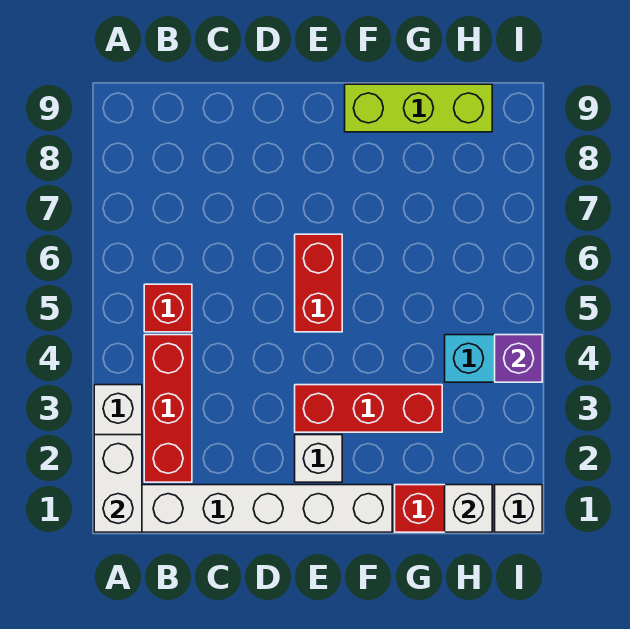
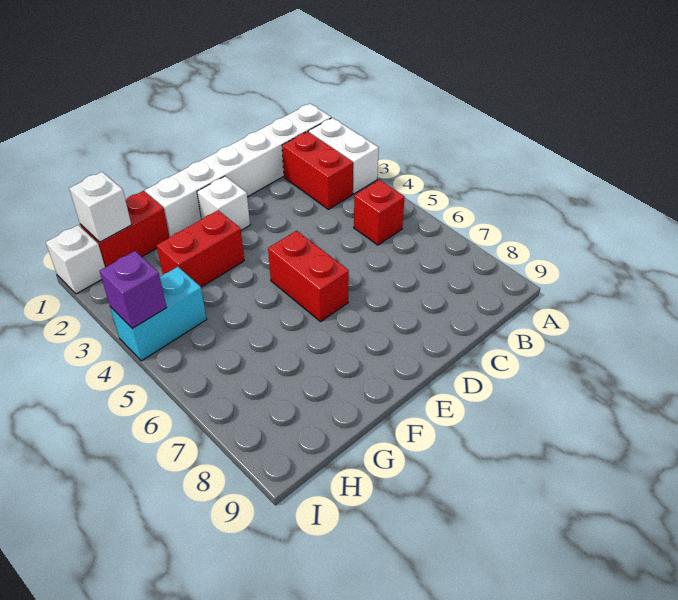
white brick A1:A2 level 2 -> none
red brick B2:B4 level 1 -> red brick B2:B3 level 1
red brick E3:G3 level 1 -> red brick F3:G3 level 1
lime brick F9:H9 level 1 -> none

